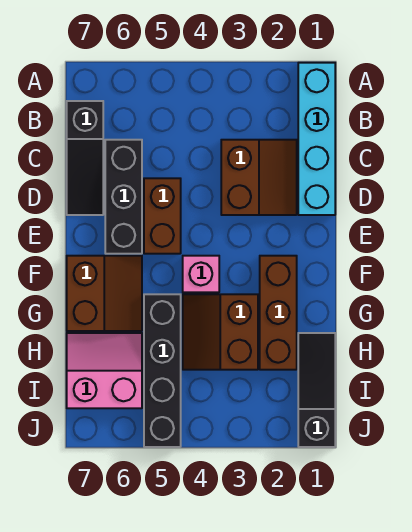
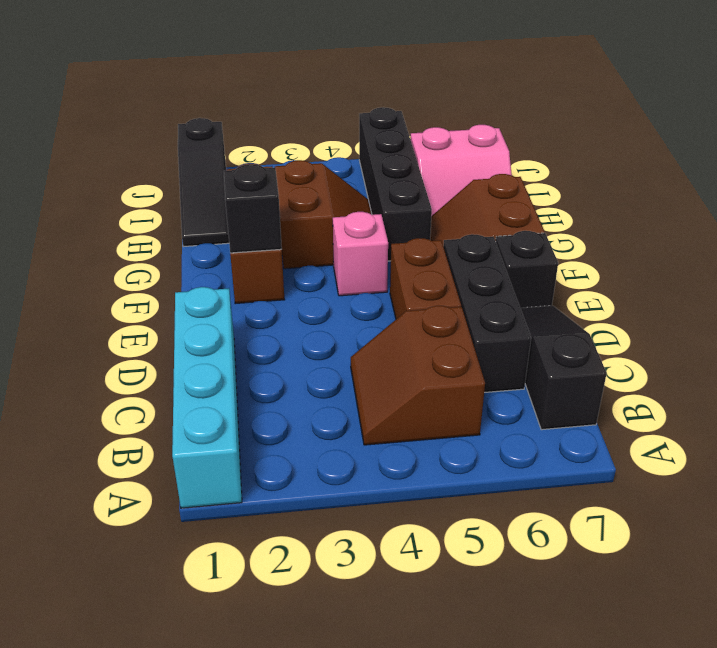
brown slope C2:D3 level 1 top 3 -> brown slope B4:C5 level 1 top 5
none -> black brick E7 level 1
none -> black brick F2 level 2

